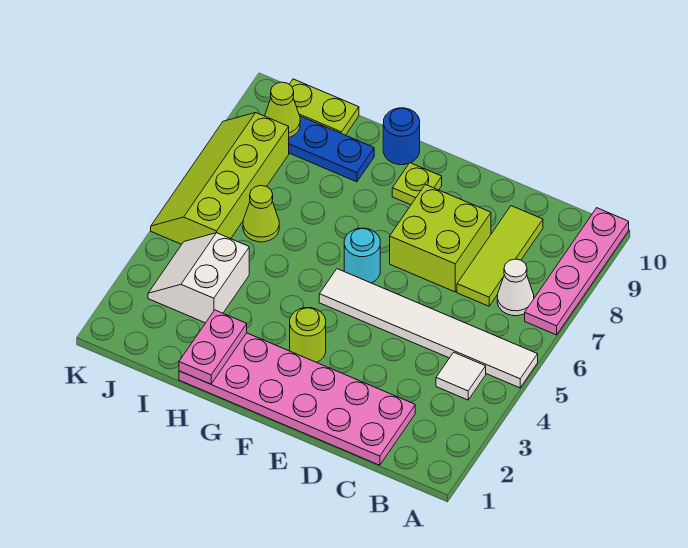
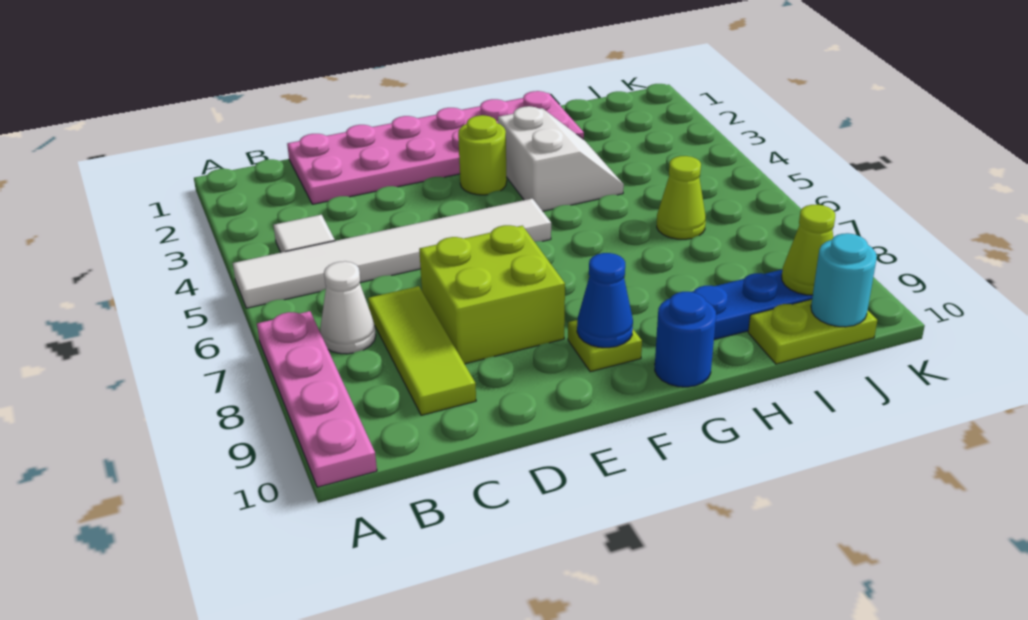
cyan round brick F6 level 1 -> cyan round brick J10 level 2
none -> blue cone F9 level 2
pink plate H1:H2 level 2 -> none
white slope I3:J4 level 1 top I -> white slope G3:H4 level 1 top G
lime slope J5:K8 level 1 top J -> none

